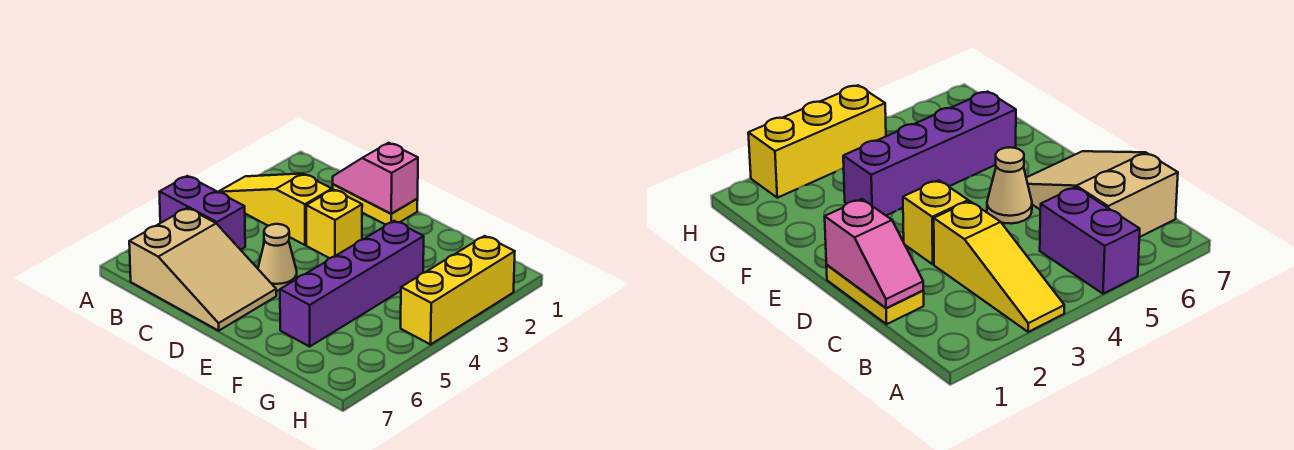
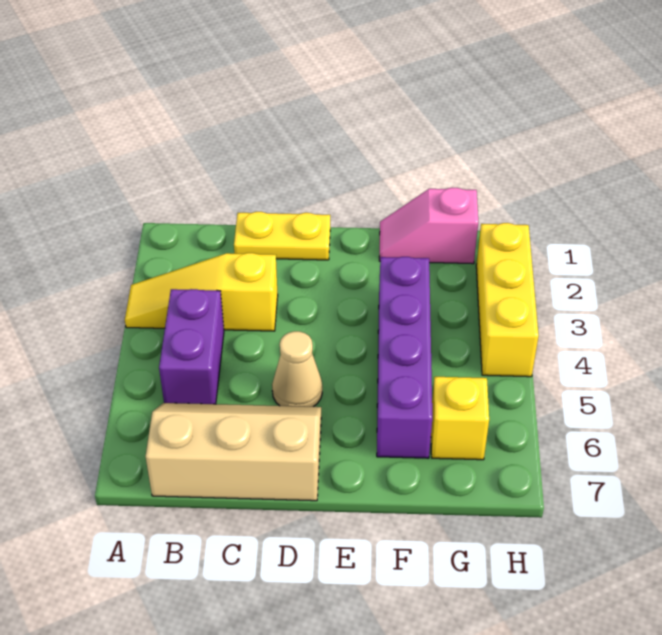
purple brick A5:B5 level 1 -> purple brick B4:B5 level 1
tan slope B6:D7 level 1 top B -> tan slope B6:D7 level 1 top 7
pink slope C1:D1 level 2 top D -> pink slope F1:G1 level 1 top G
yellow brick D3 level 1 -> yellow brick G6 level 1

